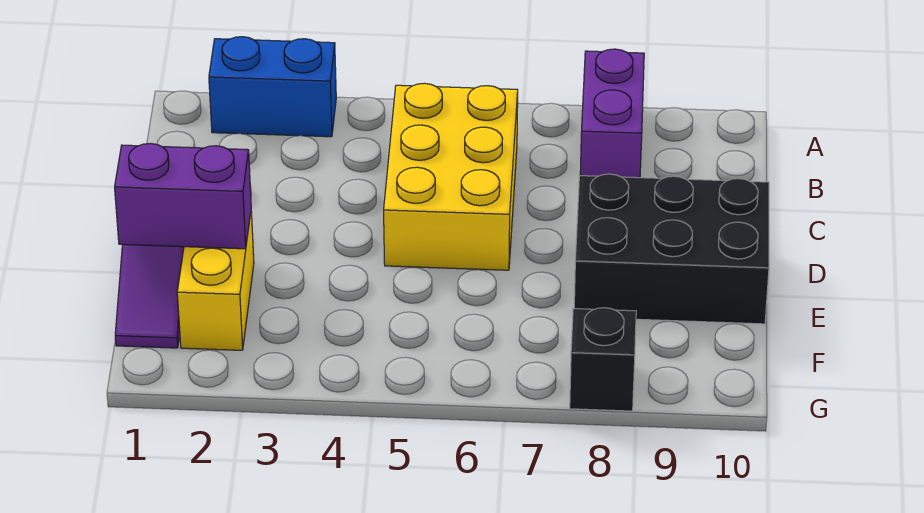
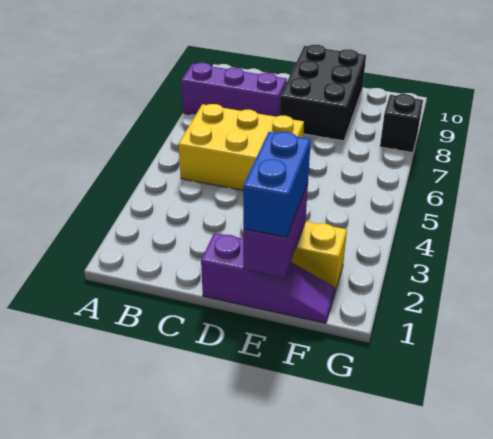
blue brick A2:A3 level 1 -> blue brick E1:E2 level 3
purple brick A8:B8 level 1 -> purple brick A8:C8 level 1

